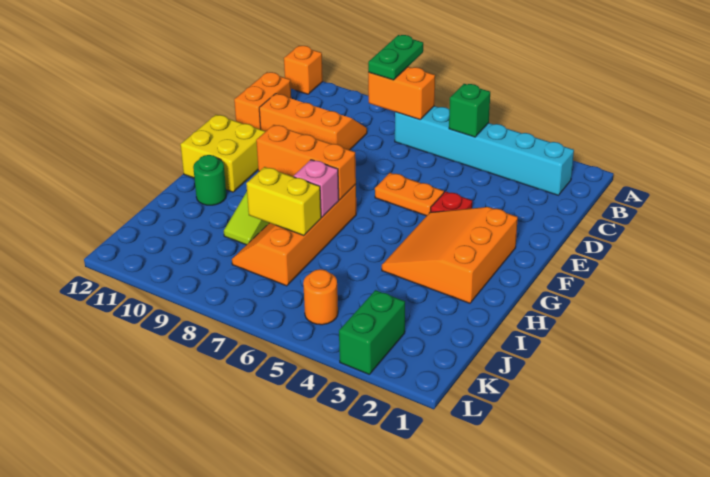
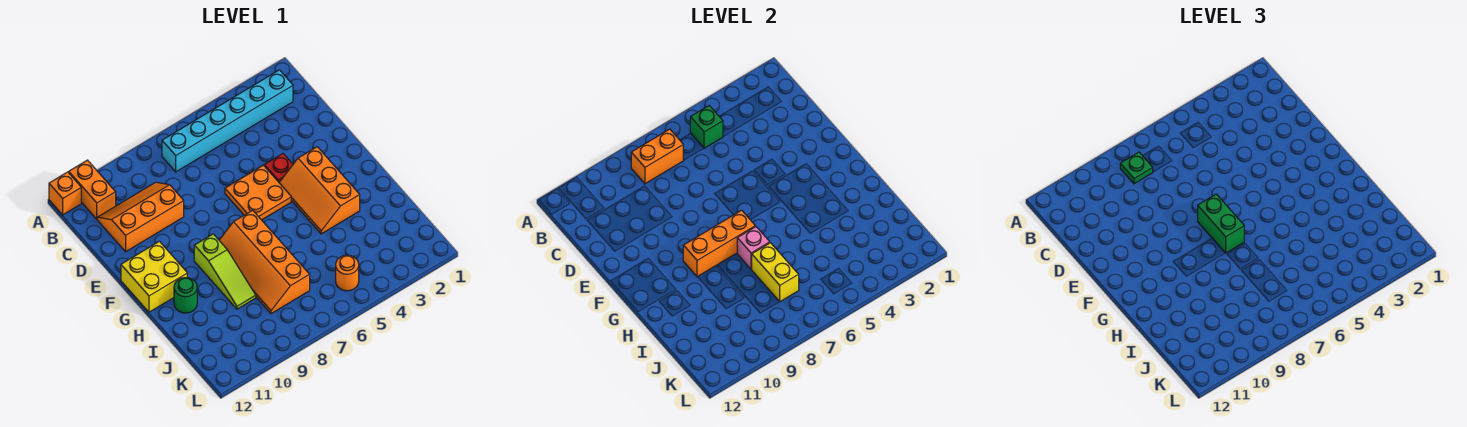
green plate A8:B8 level 3 -> green plate B8 level 3
orange brick C12:D12 level 1 -> orange brick A11:B11 level 1
orange plate E5:E6 level 1 -> orange plate E5:F6 level 1
orange slope F2:H4 level 1 top 2 -> orange slope F3:H4 level 1 top 3
yellow brick I7:I8 level 2 -> yellow brick I7:J7 level 2
green brick K3:L3 level 1 -> green brick F7:G7 level 3

